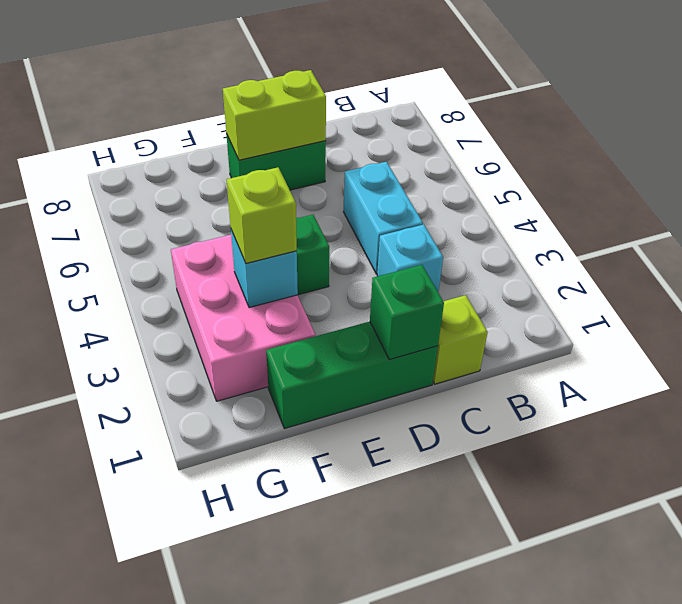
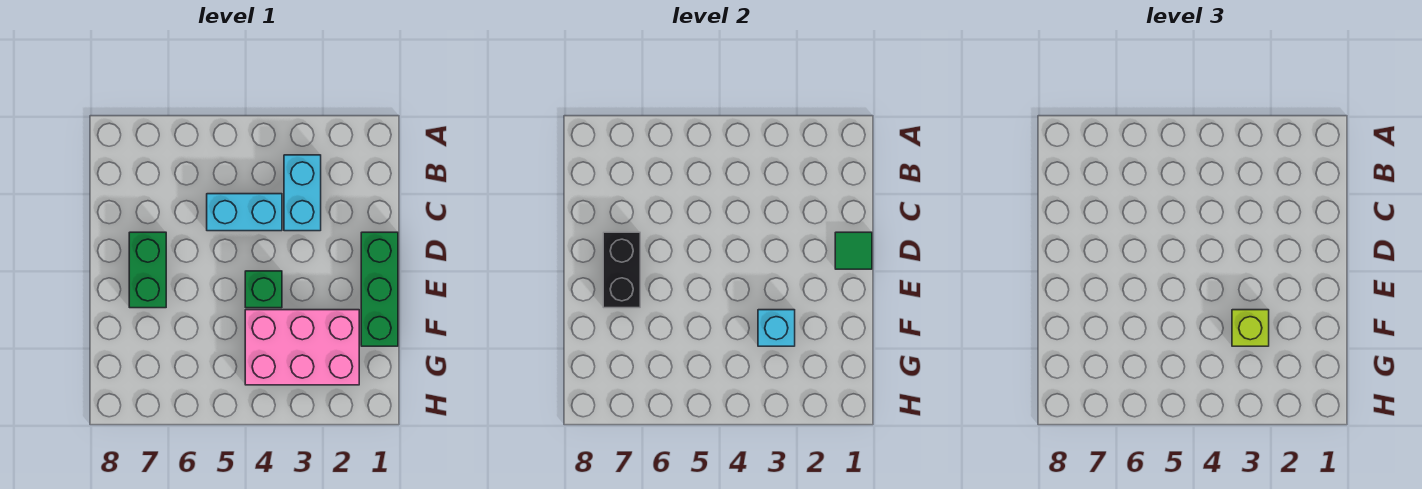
lime brick C1 level 1 -> none
cyan brick C3 level 1 -> cyan brick B3:C3 level 1
green brick D1 level 2 -> green tile D1 level 2
lime brick D7:E7 level 2 -> black brick D7:E7 level 2

